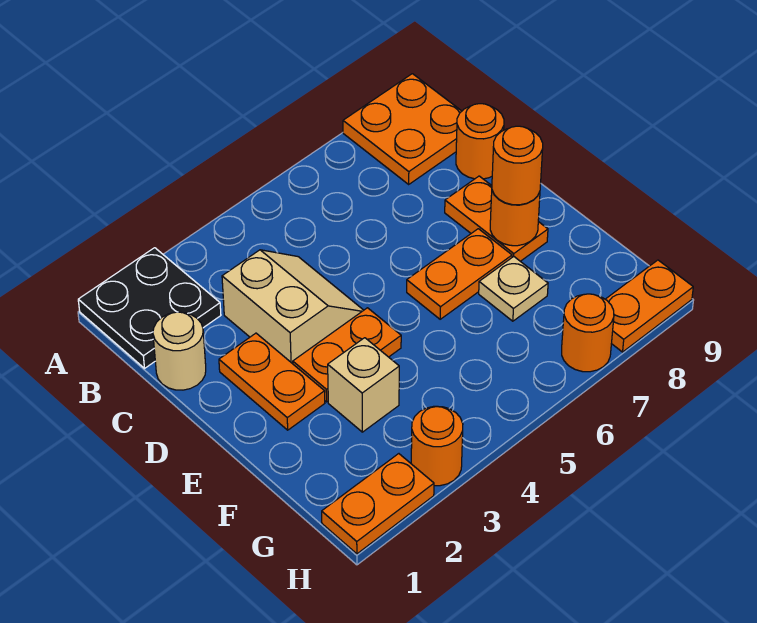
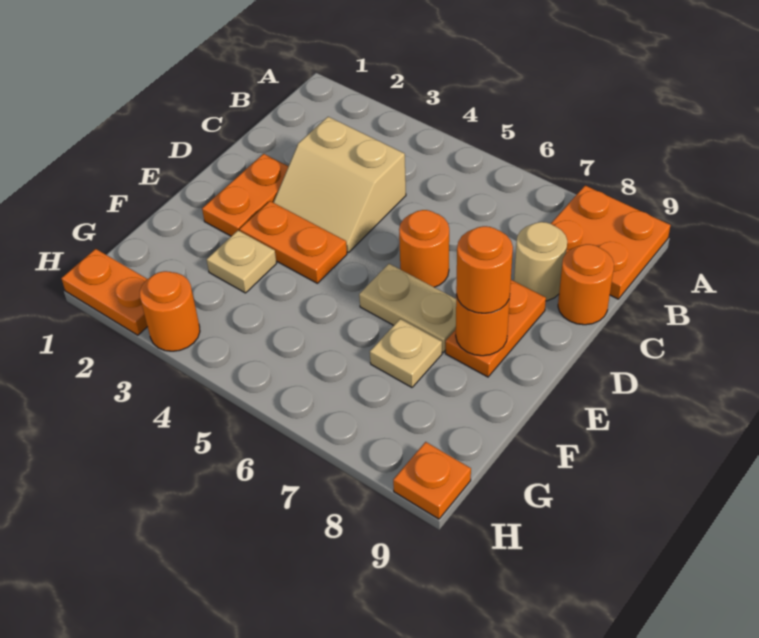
black plate A1:B2 level 1 -> none
tan round brick C1 level 1 -> tan round brick C8 level 1
tan slope C3:D4 level 1 top 3 -> tan slope C3:D4 level 1 top C
orange plate E6:E7 level 1 -> tan plate E6:E7 level 1
tan brick F3 level 1 -> tan plate F3 level 1
orange round brick H7 level 1 -> orange round brick D6 level 1
orange plate H8:H9 level 1 -> orange plate H9 level 1

